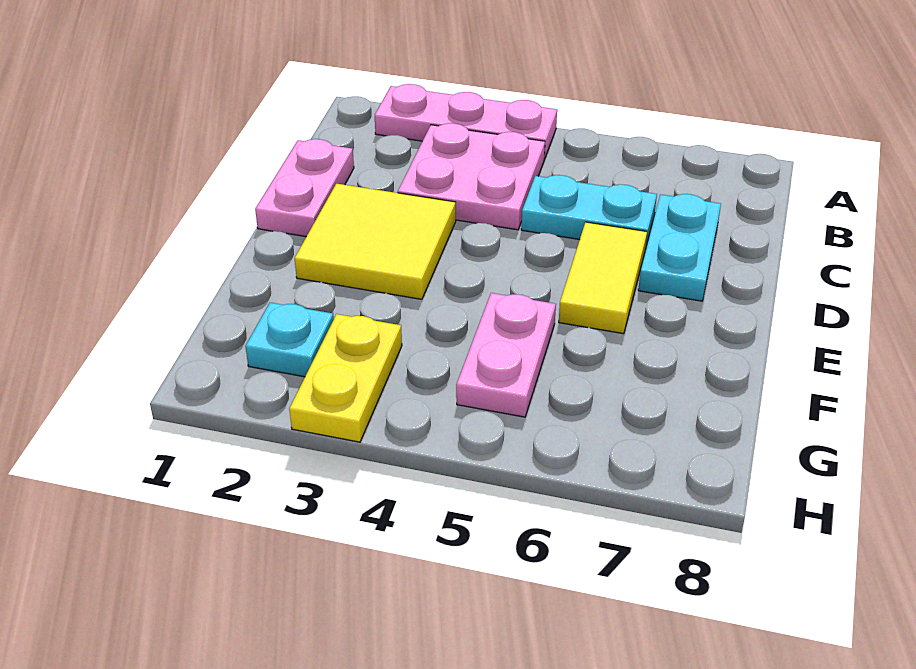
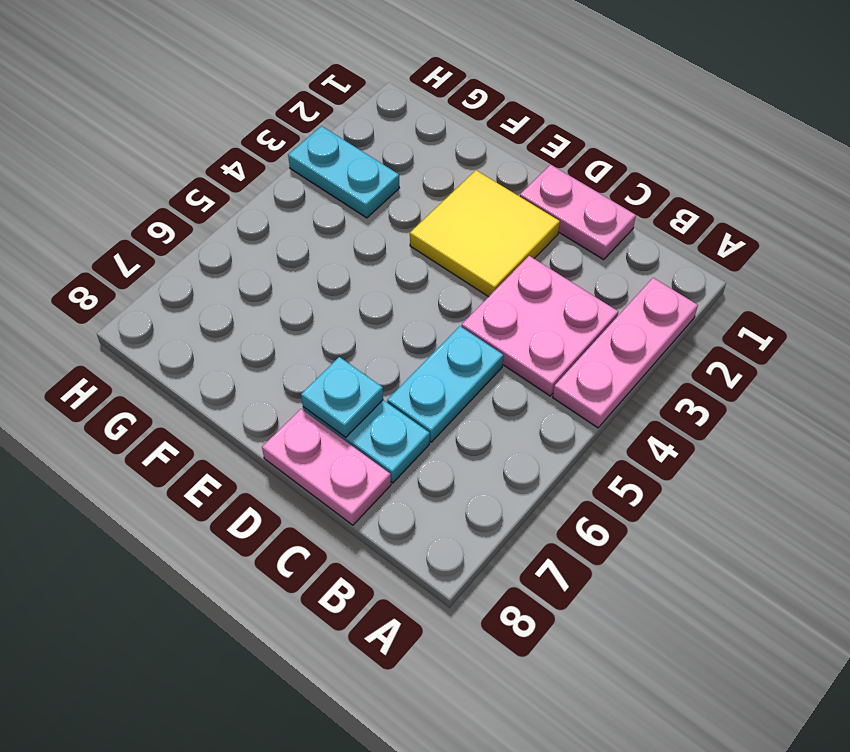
yellow tile D6:E6 level 1 -> none
pink plate F5:G5 level 1 -> pink plate C8:D8 level 1
cyan plate G2 level 1 -> cyan plate D7 level 2
yellow plate G3:H3 level 1 -> cyan plate G3:H3 level 1

